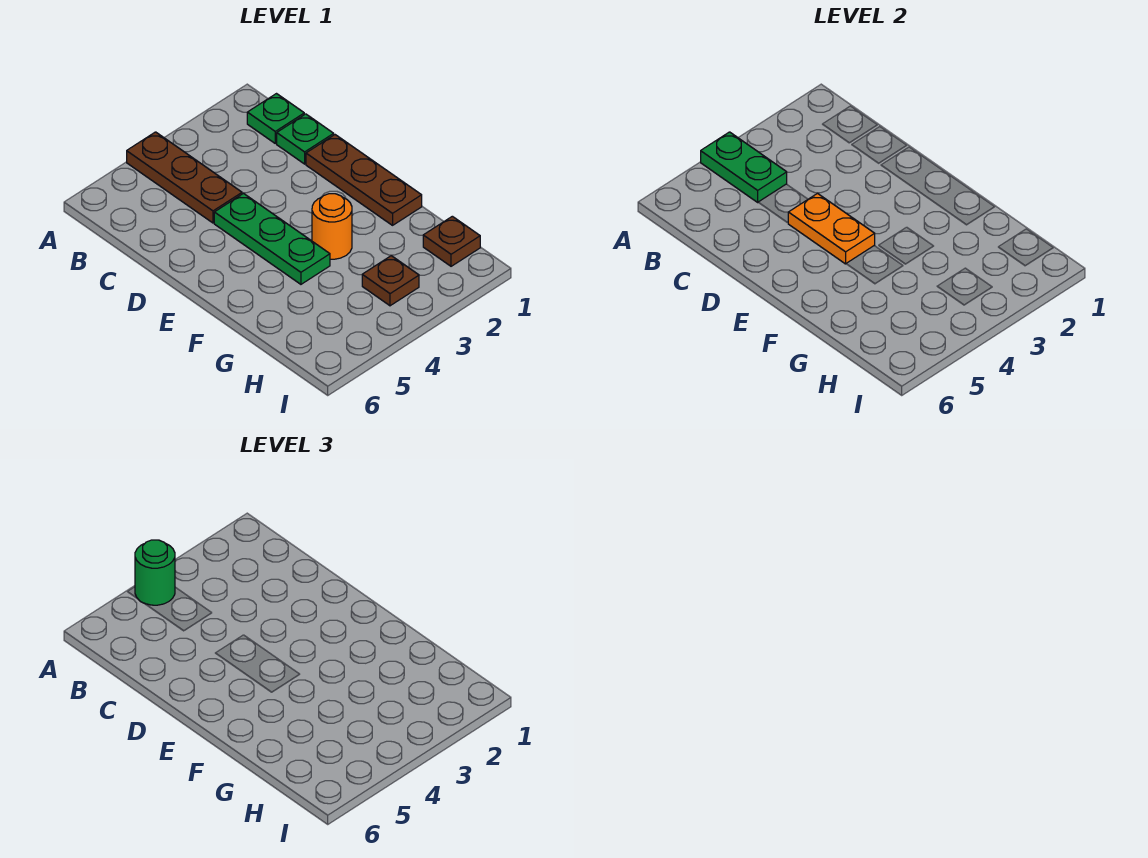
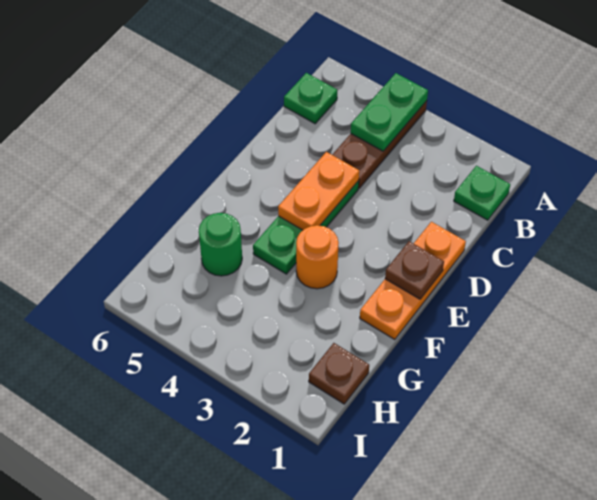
green round brick A4 level 3 -> green round brick G5 level 1
green plate C1 level 1 -> green plate B6 level 1
brown plate D1:F1 level 1 -> orange plate D1:F1 level 1
brown plate H3 level 1 -> brown plate E1 level 2

